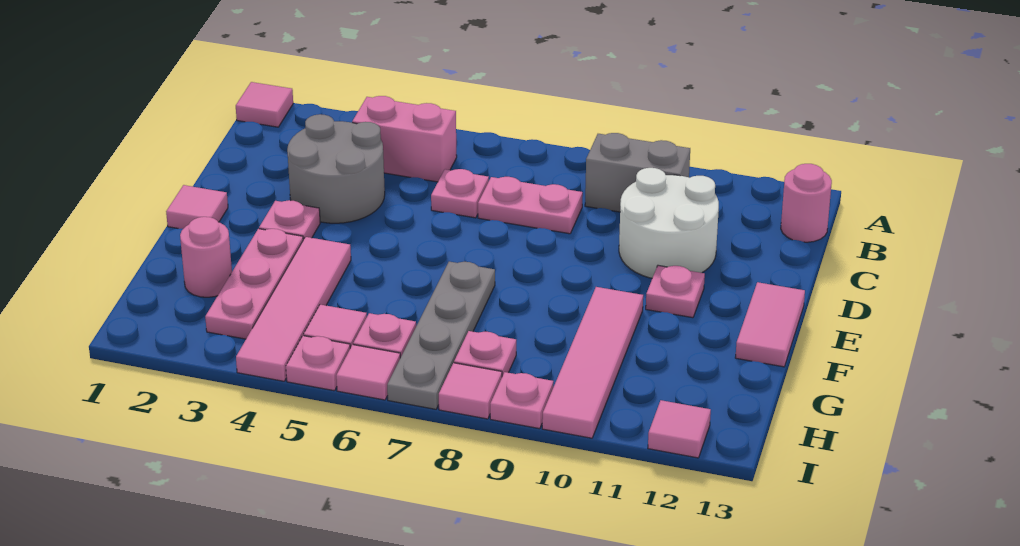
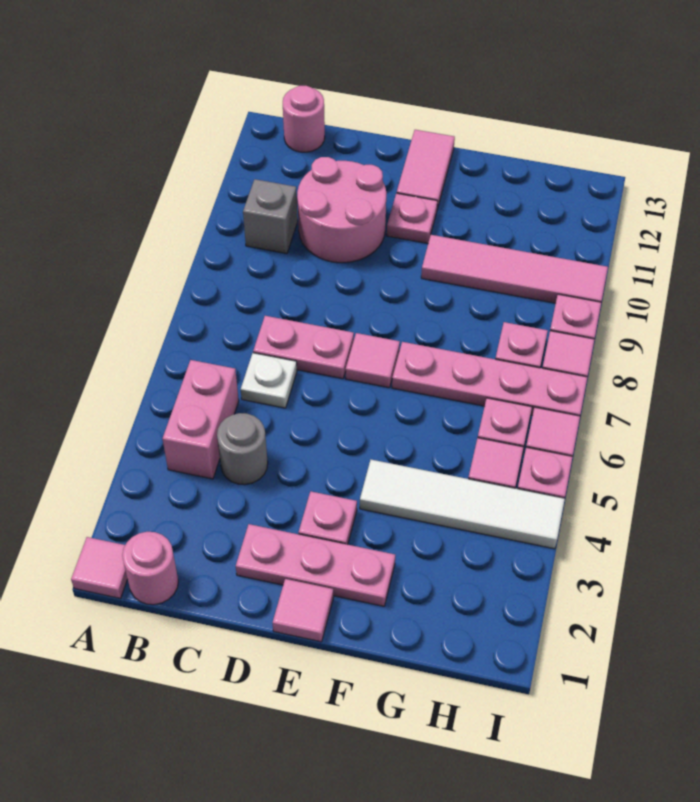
grey brick B9:B10 level 1 -> grey brick B10 level 1
grey round brick C3:D4 level 1 -> grey round brick C4 level 1
pink plate C6 level 1 -> white plate C6 level 1
pink plate C7:C8 level 1 -> pink plate C7:D7 level 1
white round brick C10:D11 level 1 -> pink round brick C10:D11 level 1
pink tile E13:F13 level 1 -> pink tile E12:E13 level 1
pink plate F3:H3 level 1 -> pink plate D2:F2 level 1
pink tile F4:I4 level 1 -> white tile F4:I4 level 1
grey plate F7:I7 level 1 -> pink plate F7:I7 level 1
pink round brick G2 level 1 -> pink round brick B1 level 1
pink tile I12 level 1 -> pink tile E7 level 1

